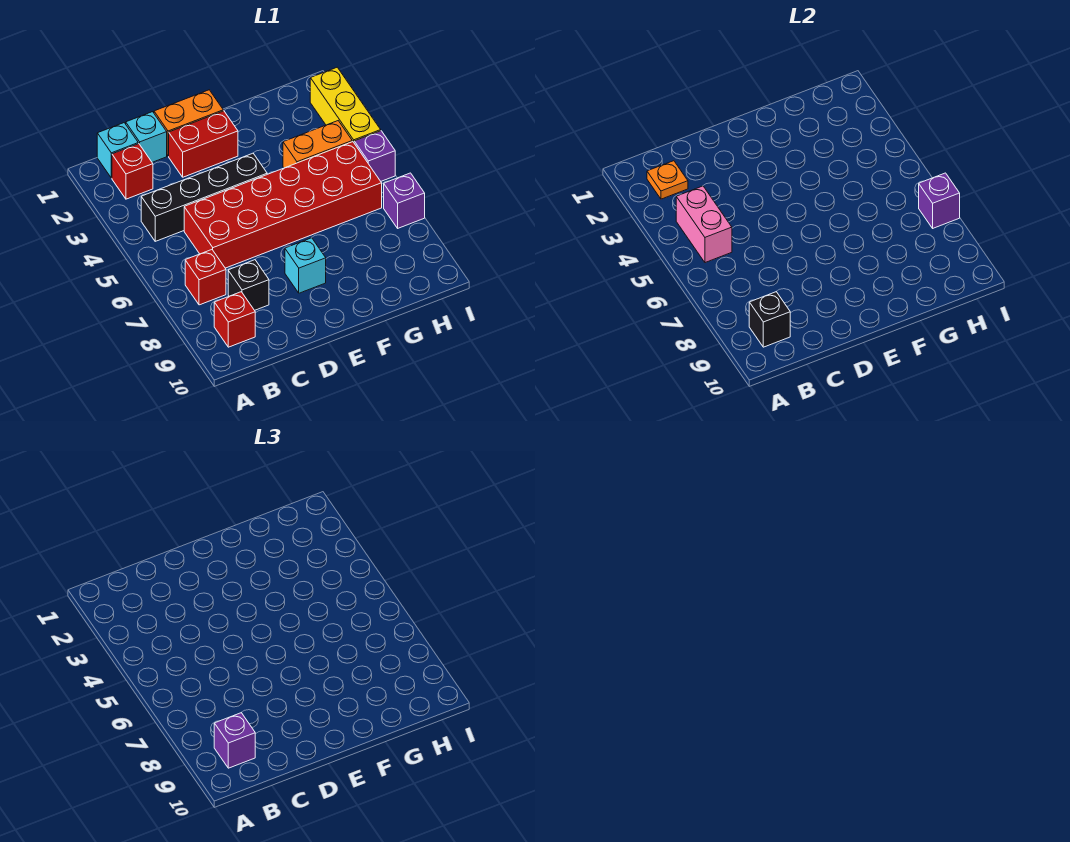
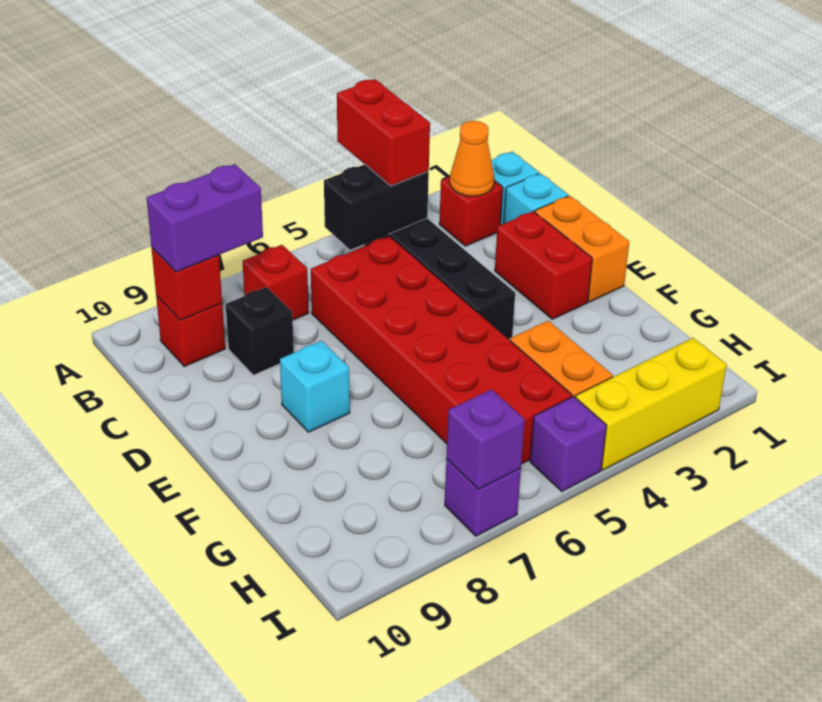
none -> red brick A4:B4 level 3
orange plate B2 level 2 -> orange cone B2 level 2
pink brick B4:B5 level 2 -> black brick B4:B5 level 2
black brick B9 level 2 -> red brick B9 level 2
purple brick B9 level 3 -> purple brick B8:B9 level 3

